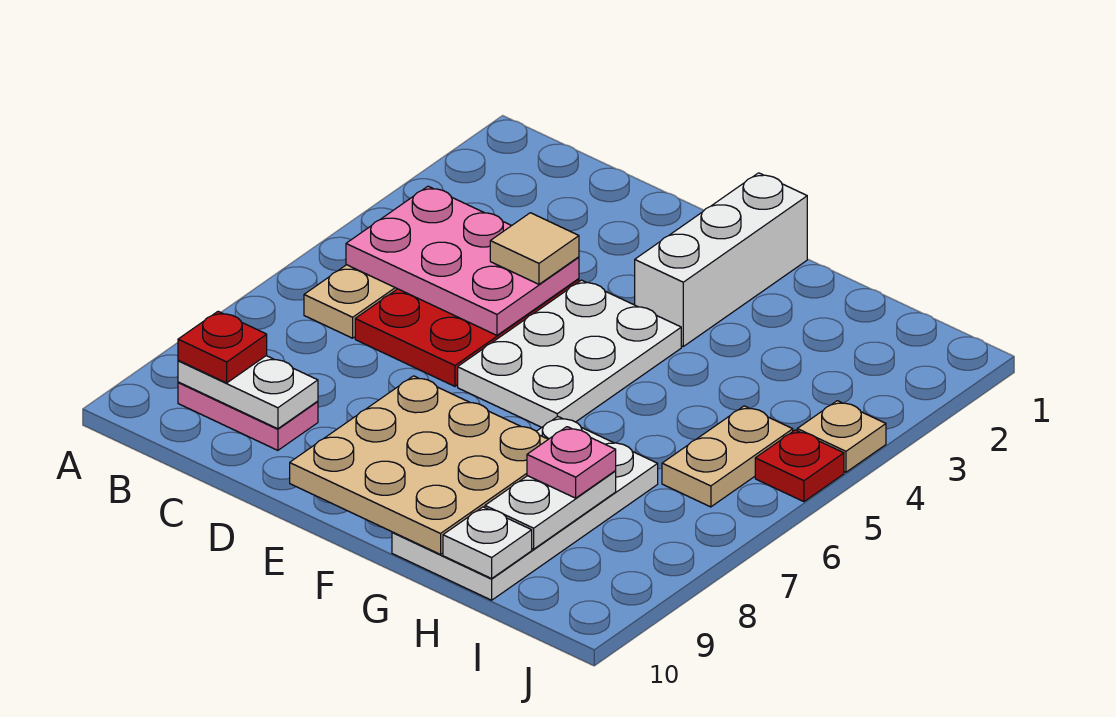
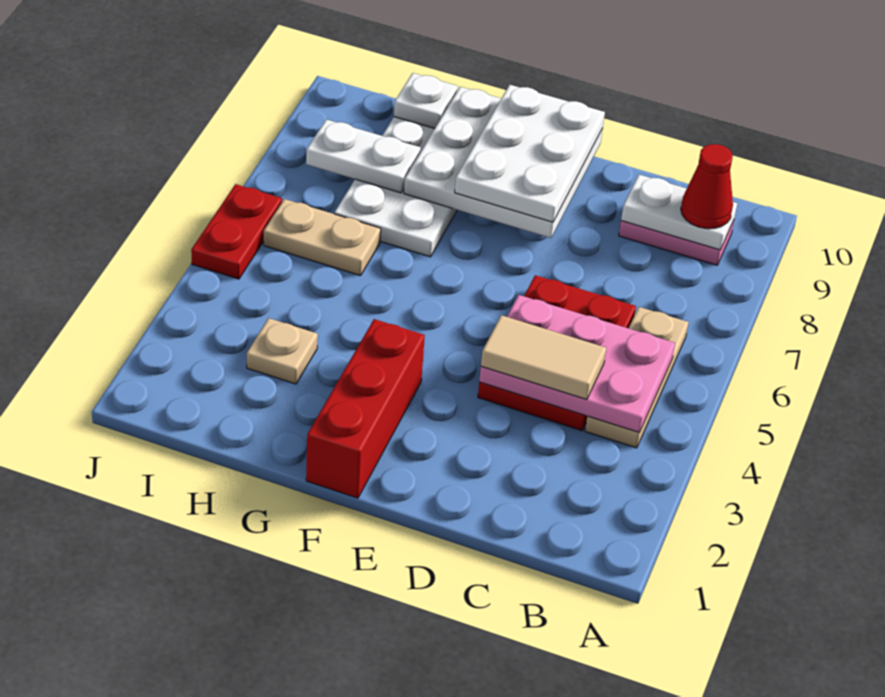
red plate B9 level 3 -> red cone B9 level 3
tan tile D4 level 3 -> tan tile C4:D4 level 3
white plate E4:F6 level 1 -> white plate E8:F10 level 3
tan plate E8:G10 level 2 -> white plate E8:G10 level 2
white brick F1:F3 level 1 -> red brick F1:F3 level 1
white plate H8:H9 level 2 -> white plate H8:I8 level 2
pink plate H8 level 3 -> none
tan plate I5:I6 level 1 -> tan plate H6:I6 level 1
tan plate J4 level 1 -> tan plate H3 level 1
red plate J5 level 1 -> red plate J5:J6 level 1

